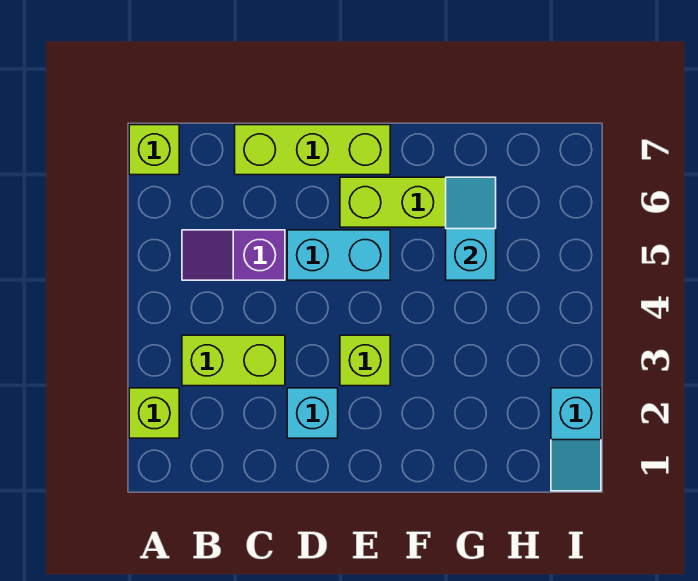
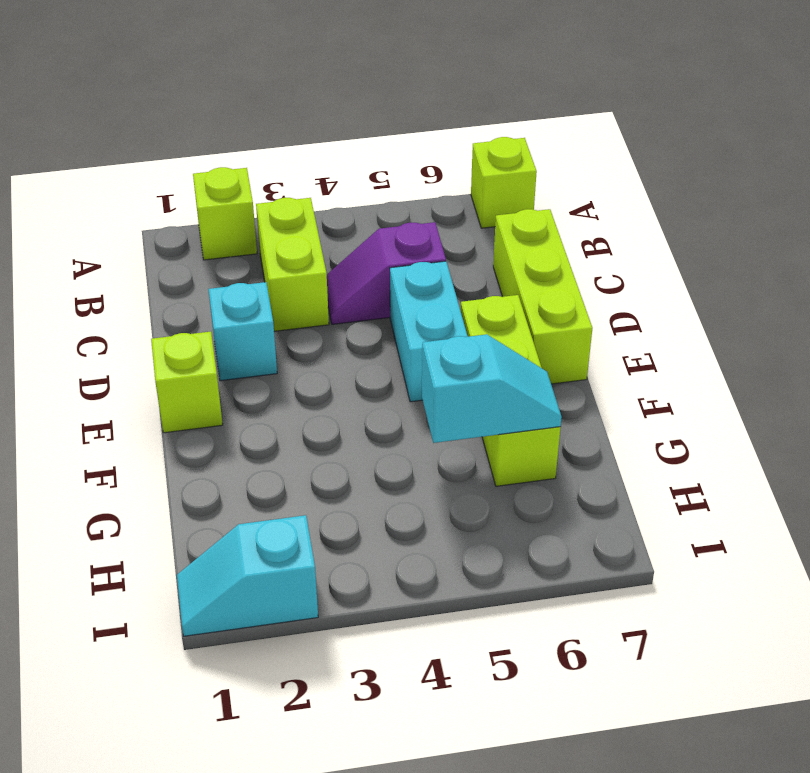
purple slope B5:C5 level 1 top C -> purple slope C4:C5 level 1 top 5
lime brick E3 level 1 -> lime brick E1 level 1

